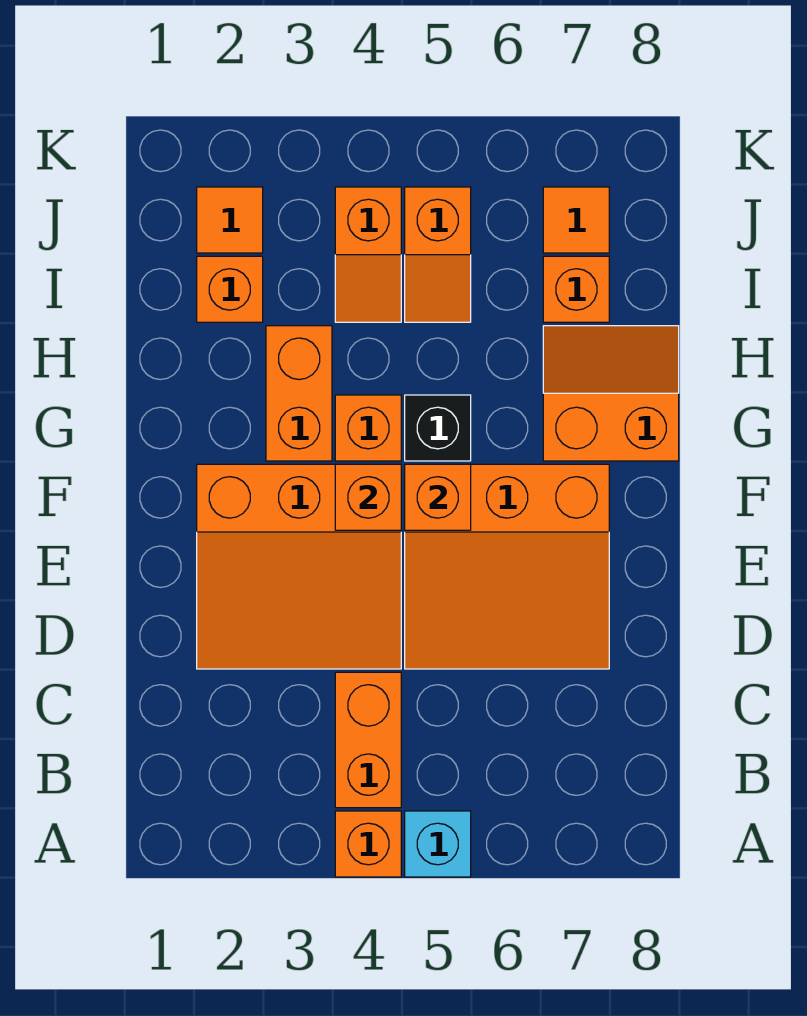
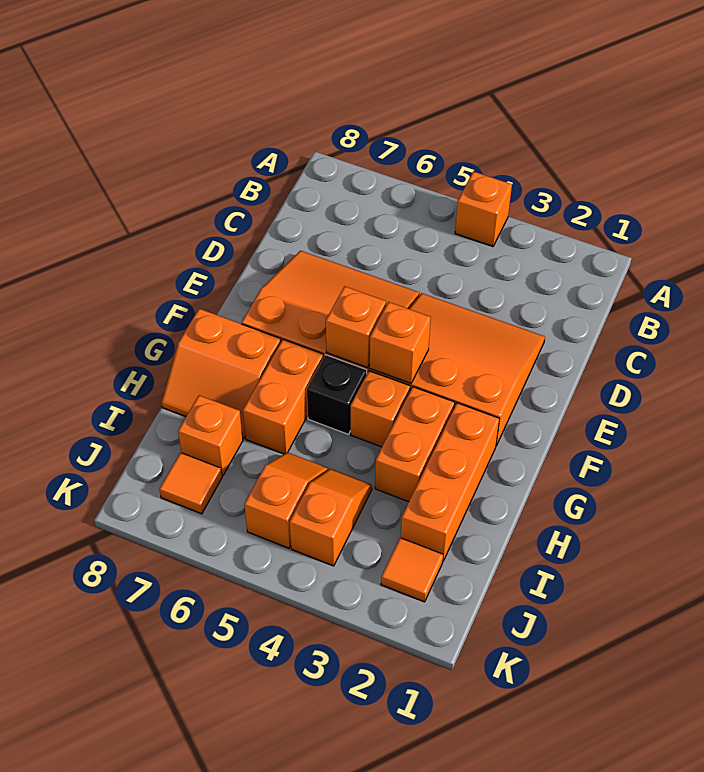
cyan brick A5 level 1 -> none
orange brick B4:C4 level 1 -> orange brick G6:H6 level 1
orange brick I2 level 1 -> orange brick G2:I2 level 1

